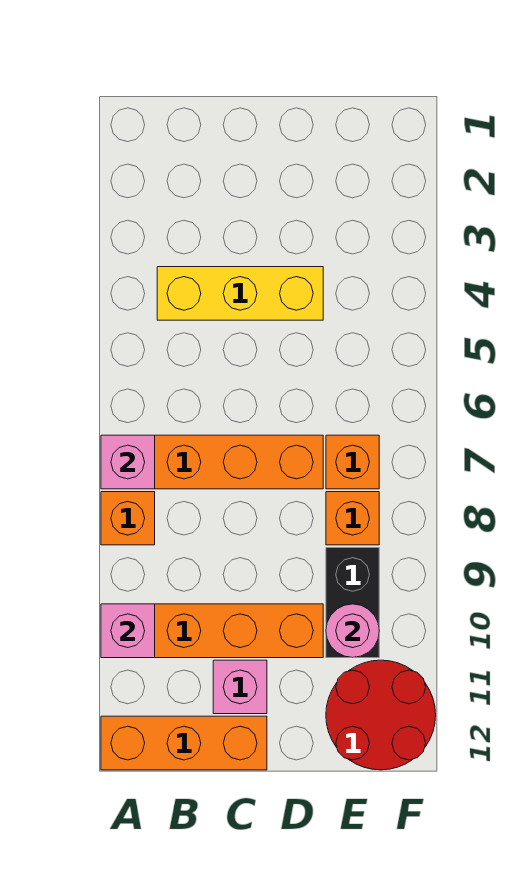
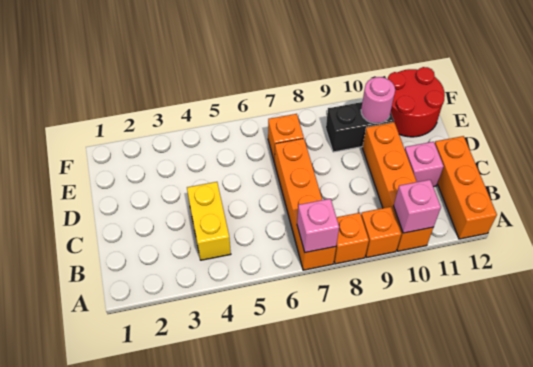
yellow brick B4:D4 level 1 -> yellow brick B4:C4 level 1
orange brick E8 level 1 -> orange brick A9 level 1

